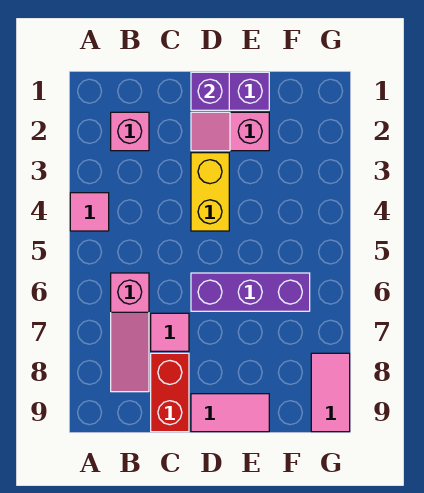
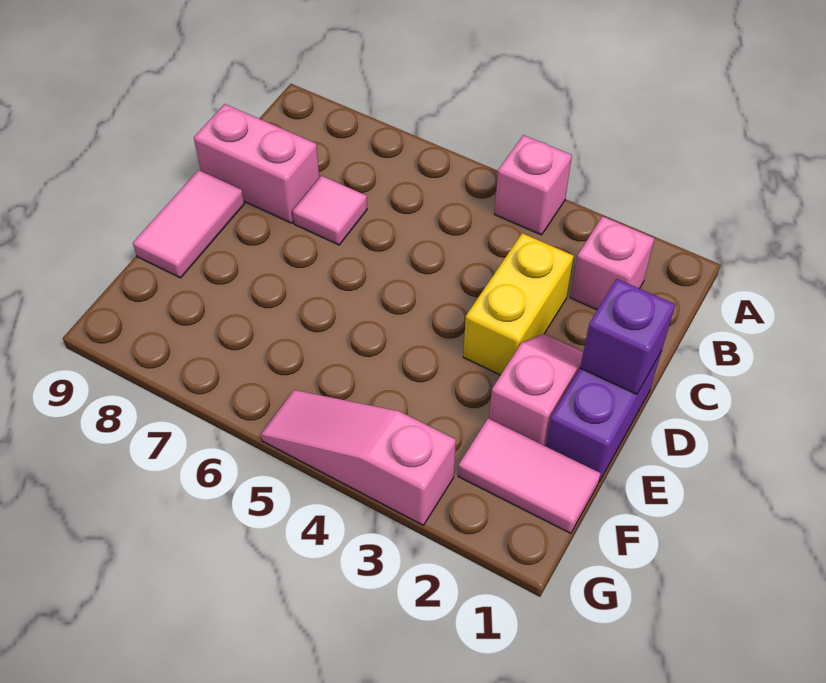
pink tile A4 level 1 -> pink brick A4 level 1
pink slope B6:B8 level 1 top 6 -> pink slope G3:G5 level 1 top 3
red brick C8:C9 level 1 -> pink brick C8:C9 level 1
yellow brick D3:D4 level 1 -> yellow brick C3:D3 level 1
purple brick D6:F6 level 1 -> none
pink tile G8:G9 level 1 -> pink tile F1:F2 level 1

